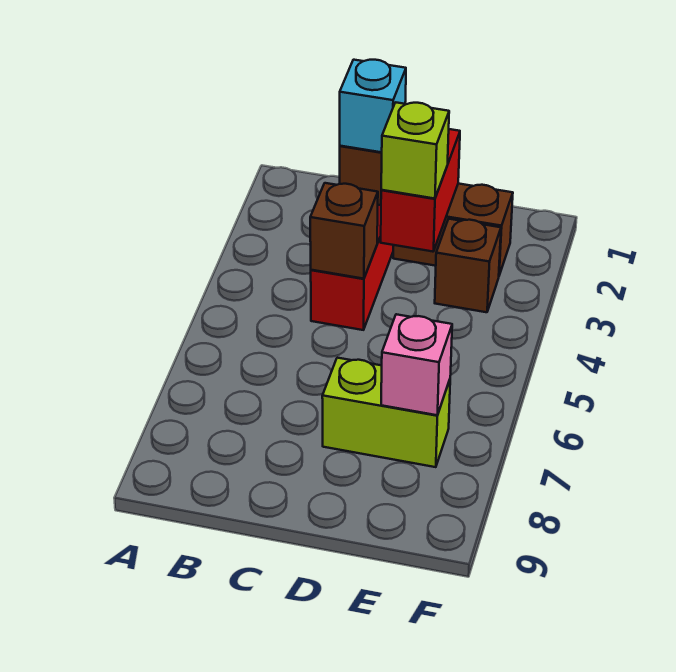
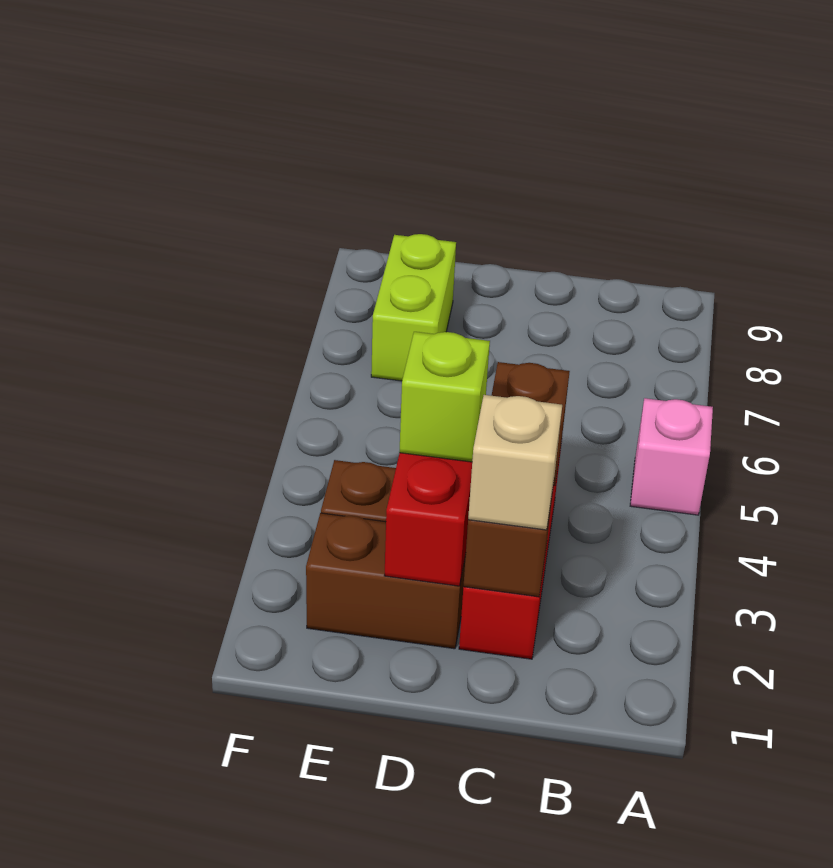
cyan brick C2 level 3 -> tan brick C2 level 3
lime brick D7:E7 level 1 -> lime brick E7:E8 level 1
pink brick E7 level 2 -> pink brick A5 level 1

